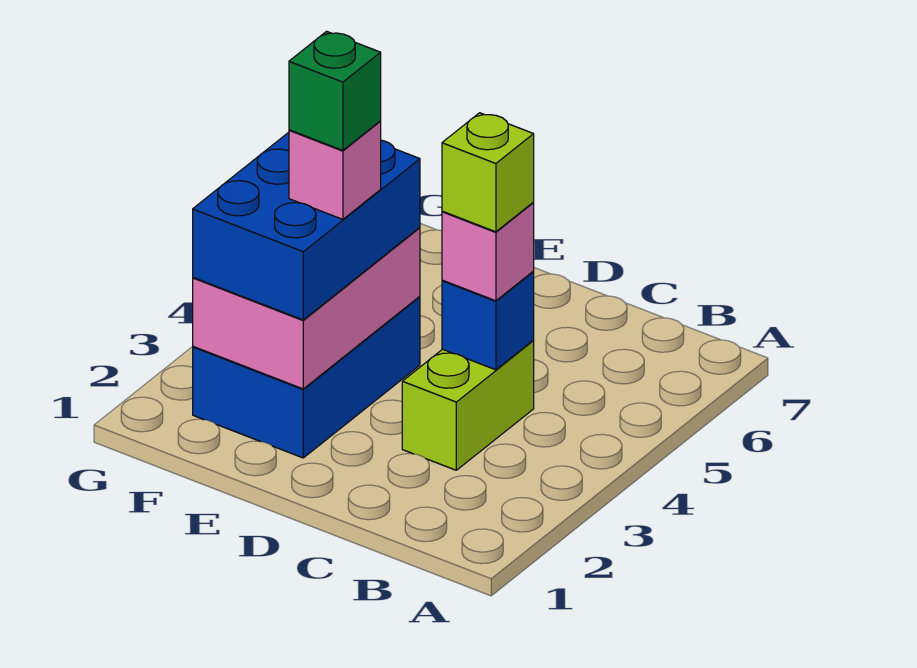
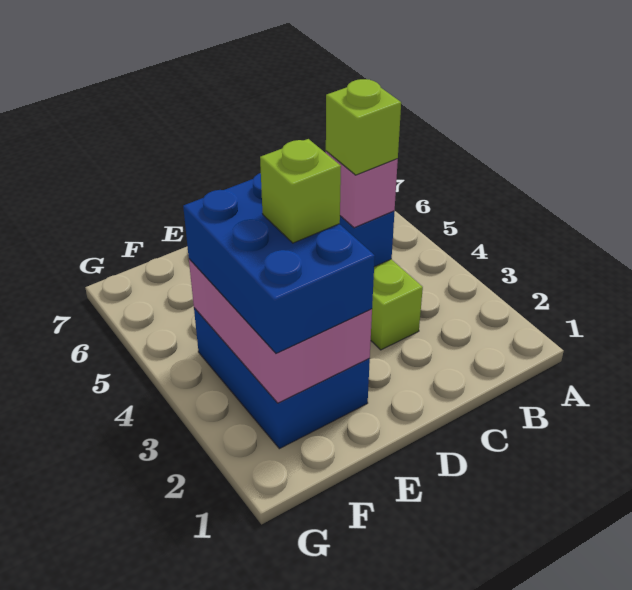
pink brick E3 level 4 -> lime brick E3 level 4
green brick E3 level 5 -> none

